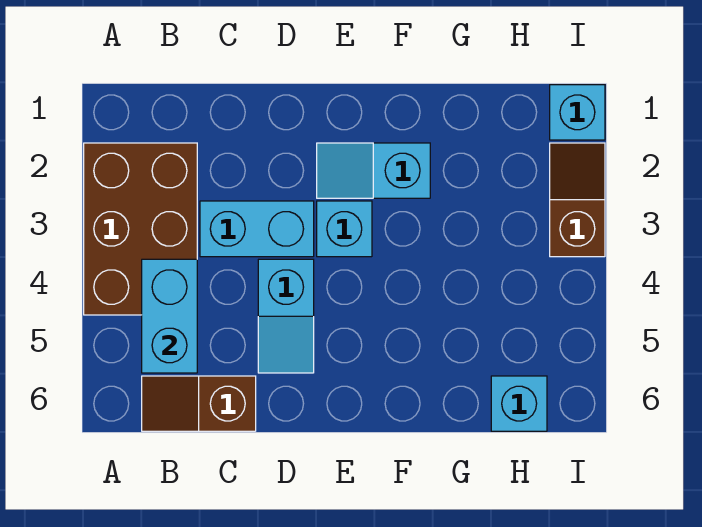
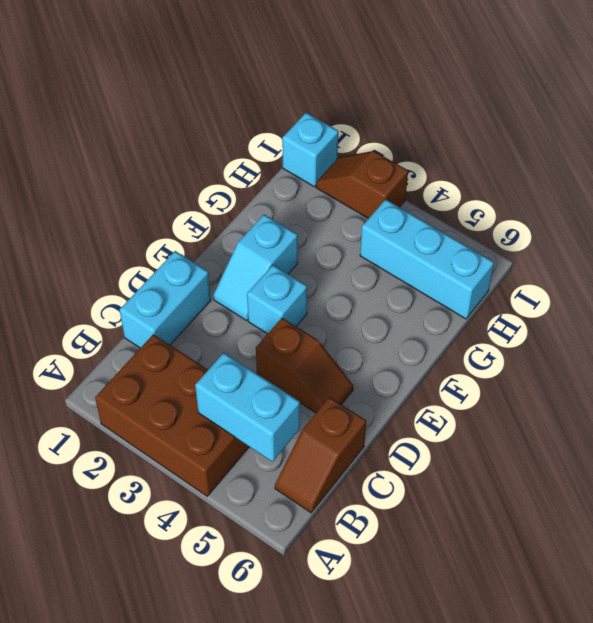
cyan brick C3:D3 level 1 -> cyan brick C1:D1 level 1
cyan slope D4:D5 level 1 top 4 -> brown slope D4:D5 level 1 top 4
cyan brick H6 level 1 -> cyan brick H4:H6 level 1

